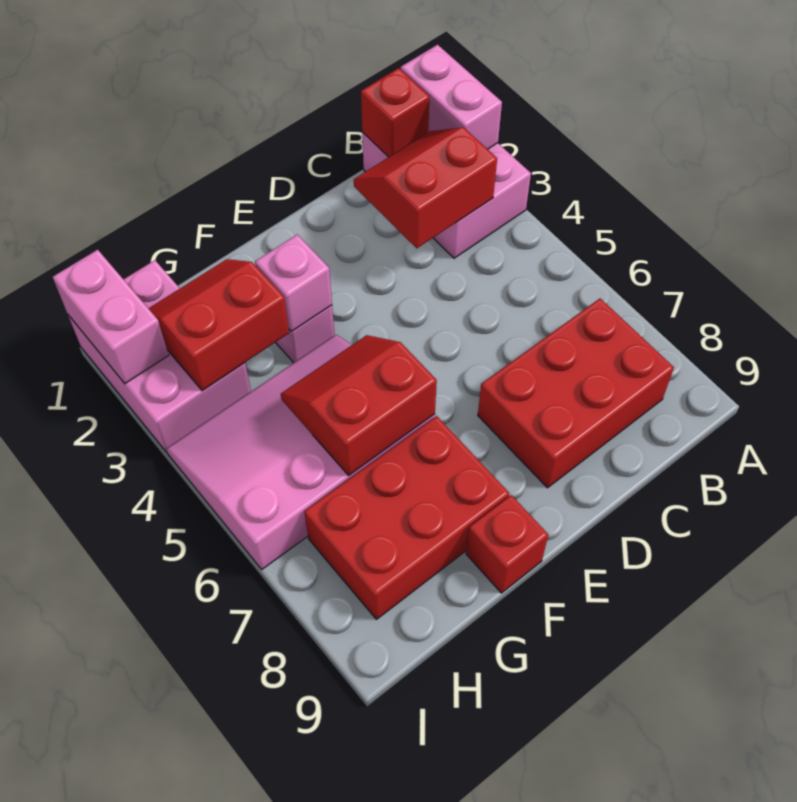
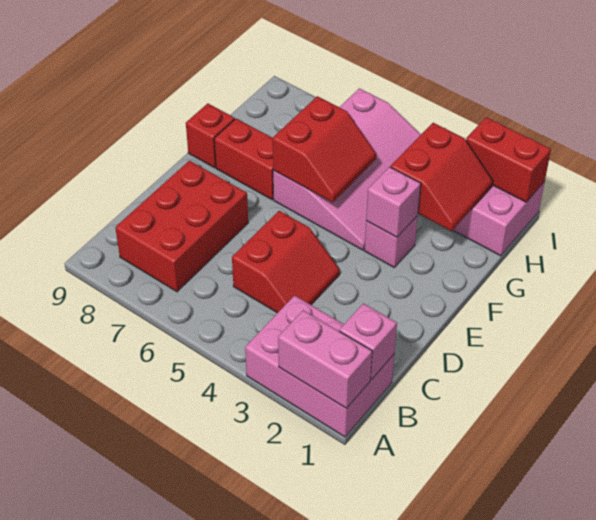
red brick B1 level 2 -> pink brick B1 level 2
red slope B2:C3 level 2 top 3 -> red slope C4:D5 level 1 top 5
red brick F7:H8 level 1 -> red brick F7:F8 level 1
pink brick I1:I2 level 2 -> red brick I1:I2 level 2

